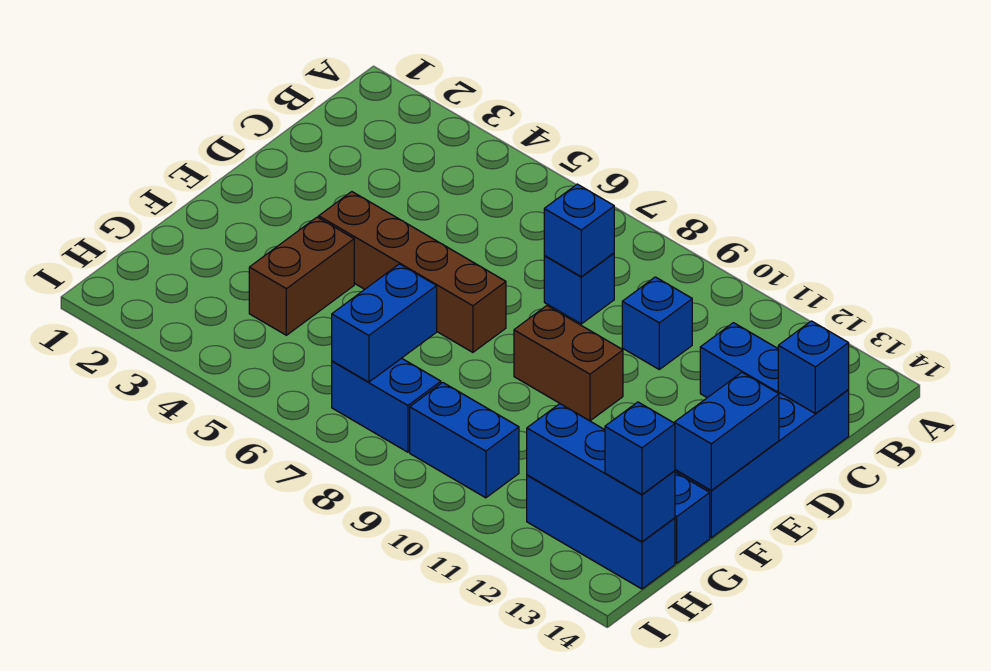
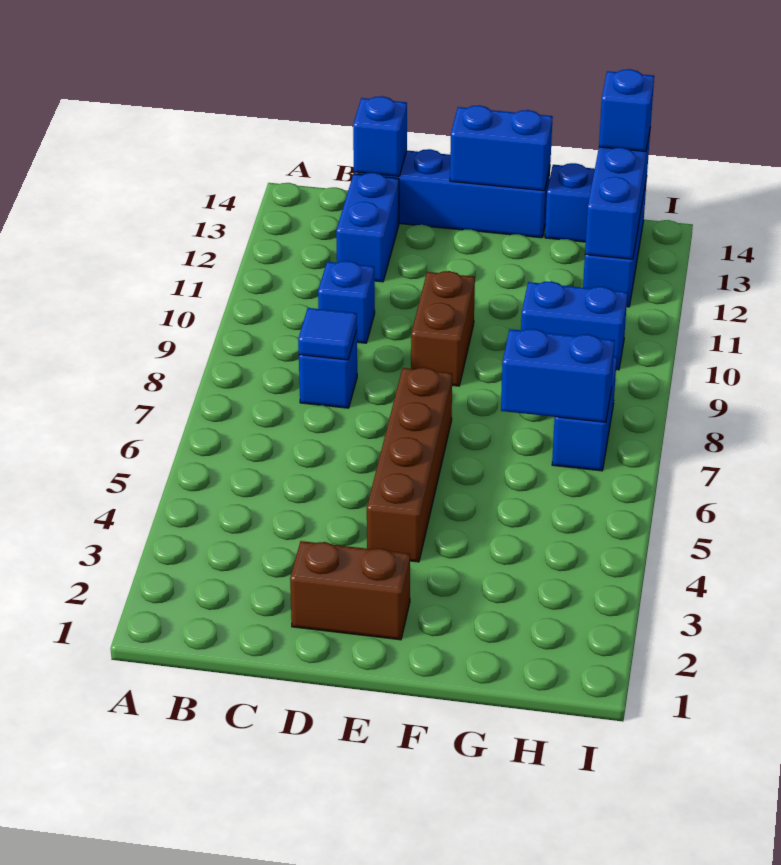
blue brick C8 level 2 -> blue tile C8 level 2
brown brick F4:G4 level 1 -> brown brick D2:E2 level 1
blue brick H9:H10 level 1 -> blue brick G10:H10 level 1

